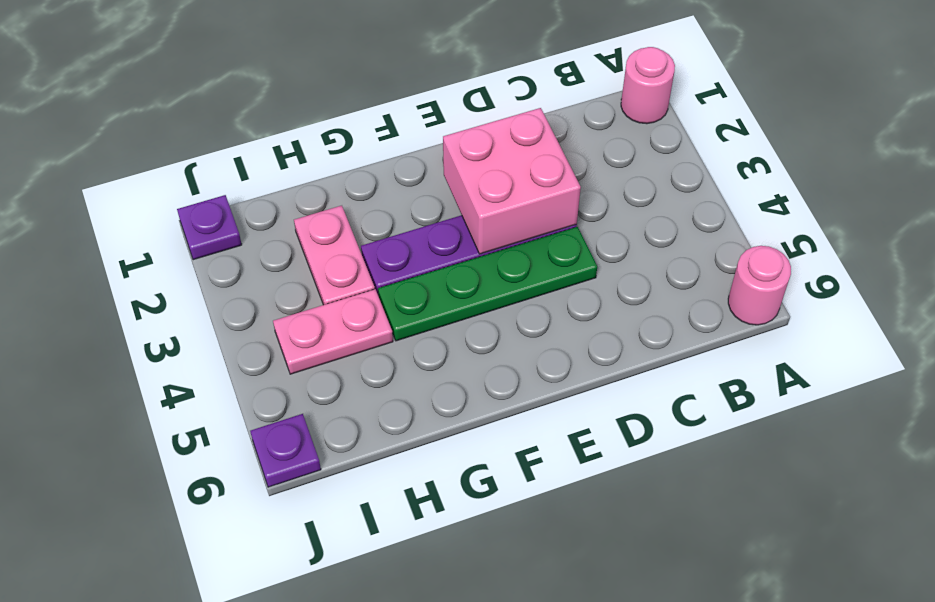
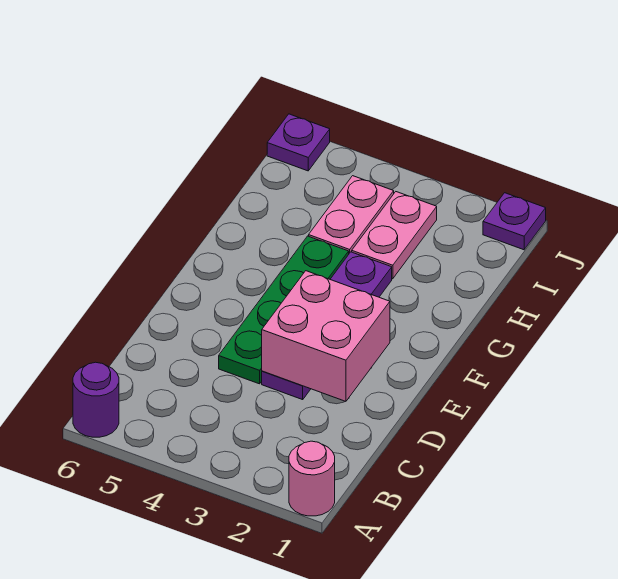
pink round brick A6 level 1 -> purple round brick A6 level 1
pink plate H2:H3 level 1 -> pink plate H3:I3 level 1

